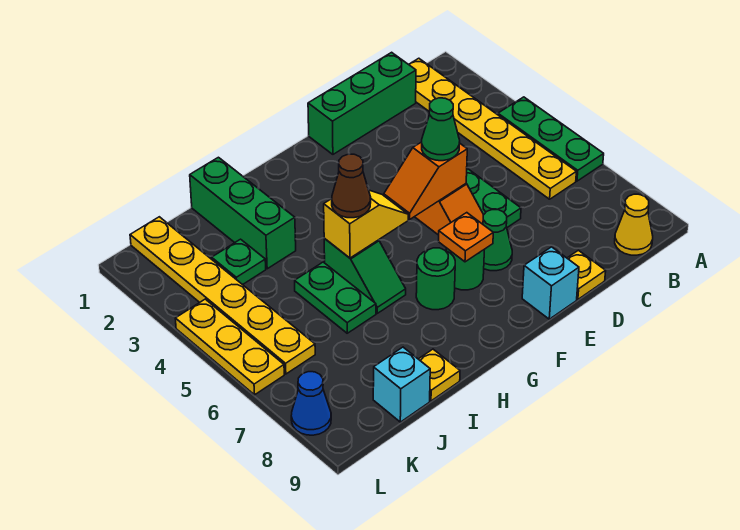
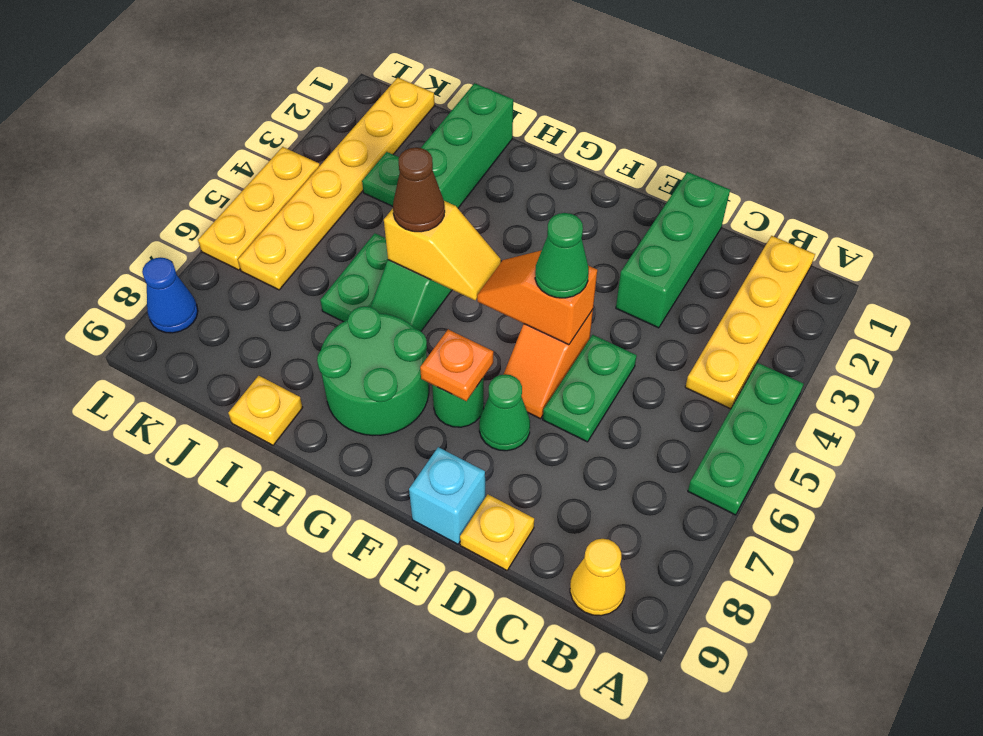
yellow plate B1:B6 level 1 -> yellow plate B1:B4 level 1
green brick C1:E1 level 1 -> green brick D1:D3 level 1
green round brick G7 level 1 -> green round brick G7:H8 level 1
cyan brick J9 level 1 -> none

